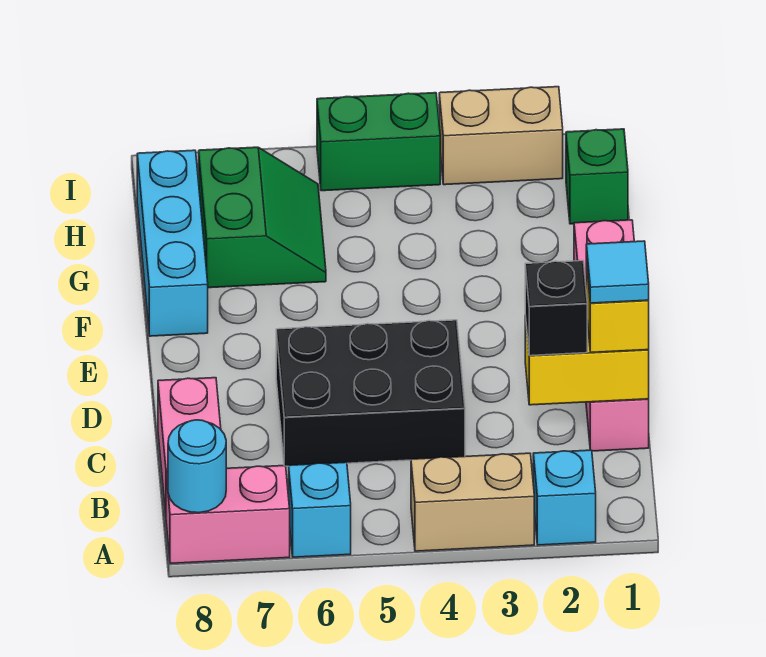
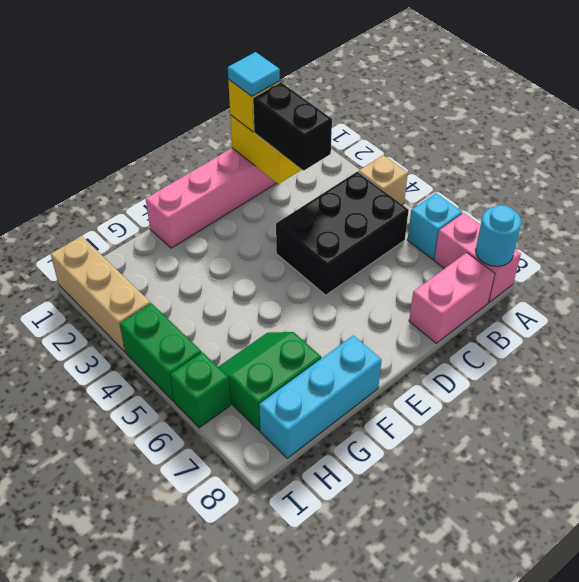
cyan brick A2 level 1 -> none
tan brick A3:A4 level 1 -> tan brick A4 level 1
black brick C2 level 3 -> black brick C2:C3 level 3
black brick C4:D6 level 1 -> black brick B4:D5 level 1
green brick H1 level 1 -> green brick I6 level 1
tan brick I2:I3 level 1 -> tan brick I1:I3 level 1

